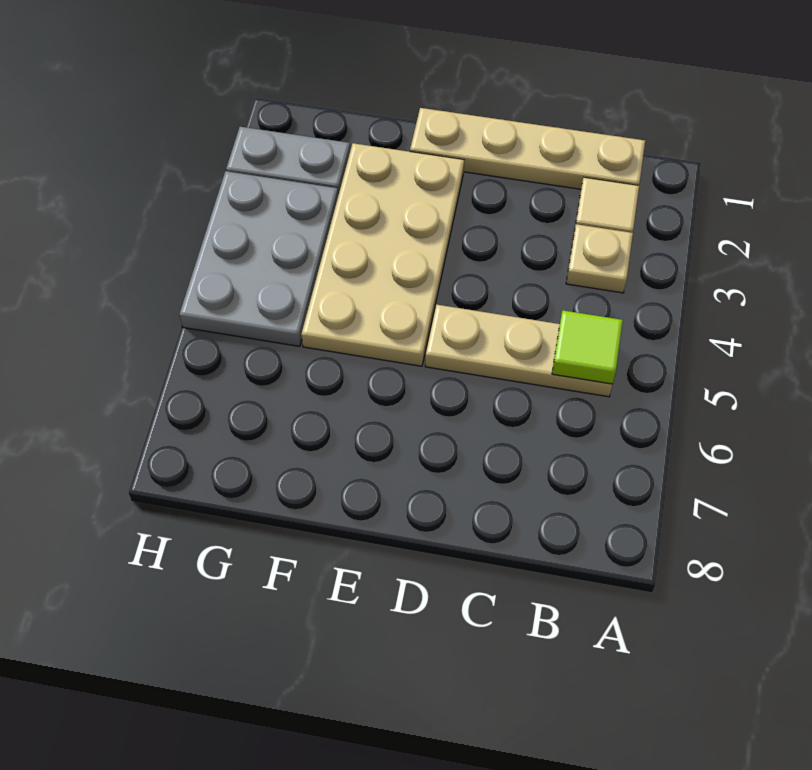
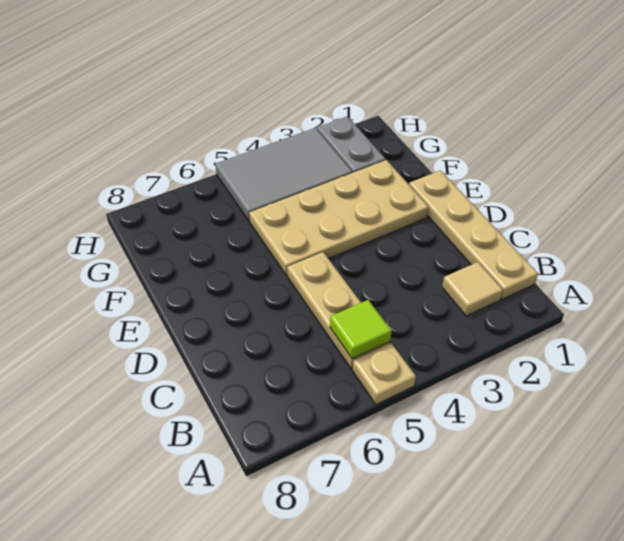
tan plate B3 level 1 -> tan plate A5 level 1
grey plate G3:H5 level 1 -> grey tile G3:H5 level 1

